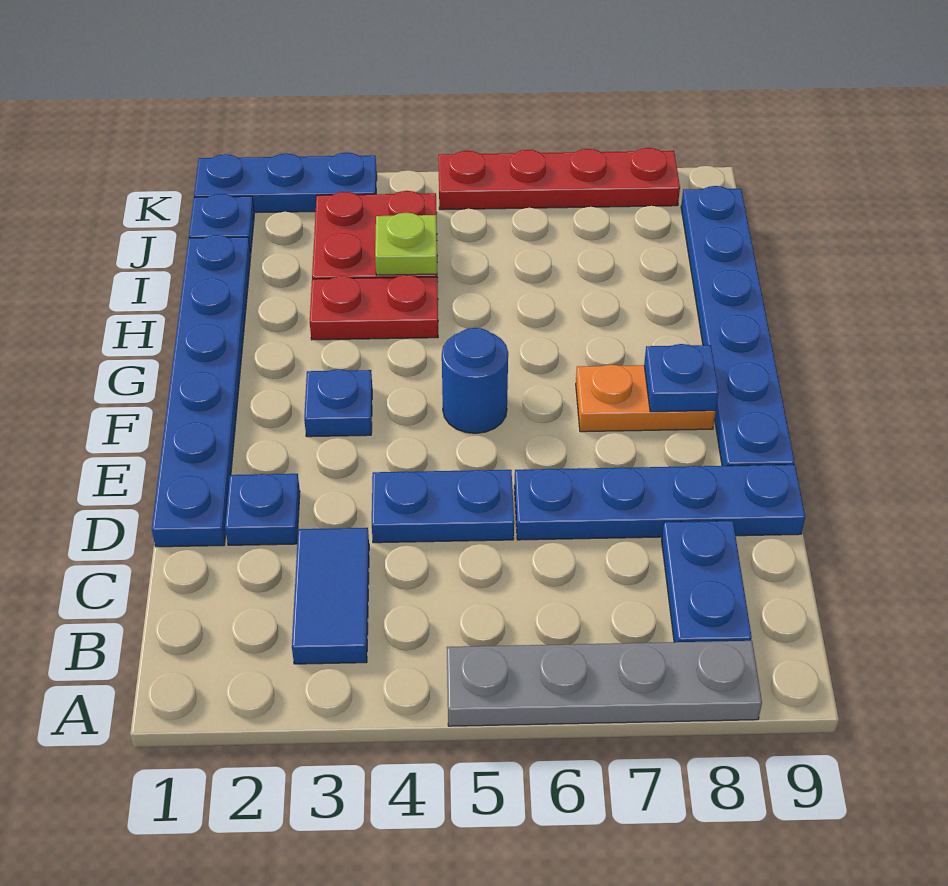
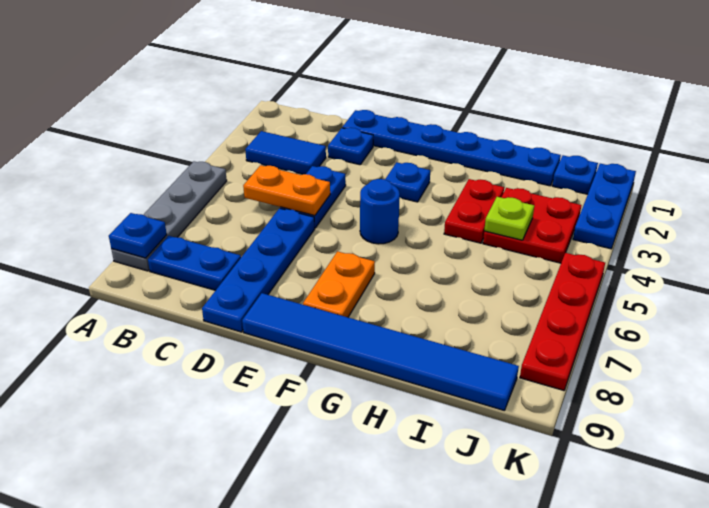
none -> orange plate C5:D5 level 2
blue plate E9:J9 level 1 -> blue tile E9:J9 level 1
blue plate F8 level 2 -> blue plate A8 level 2

